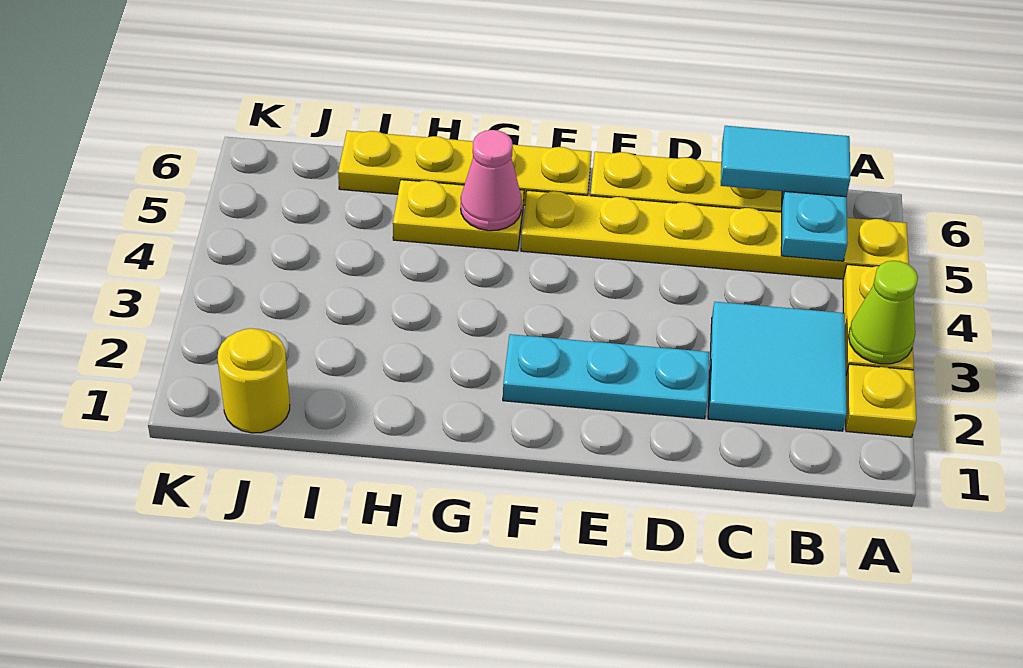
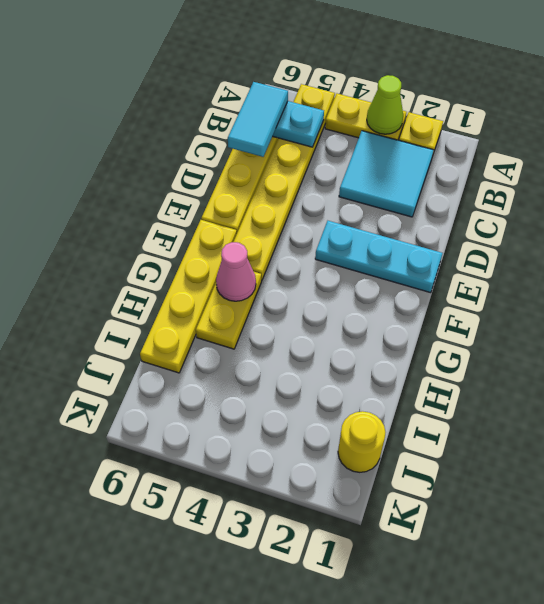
cyan plate D2:F2 level 1 -> cyan plate E1:E3 level 1

